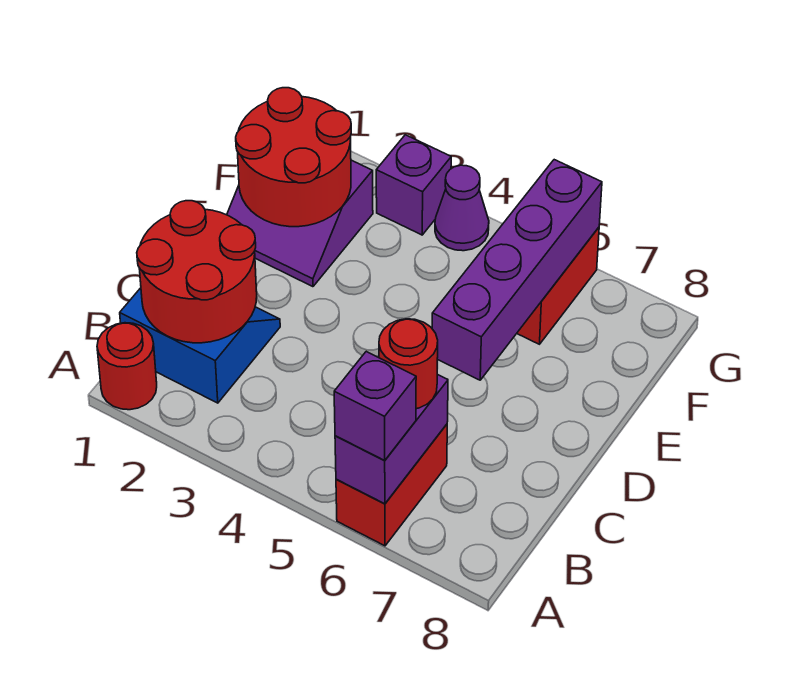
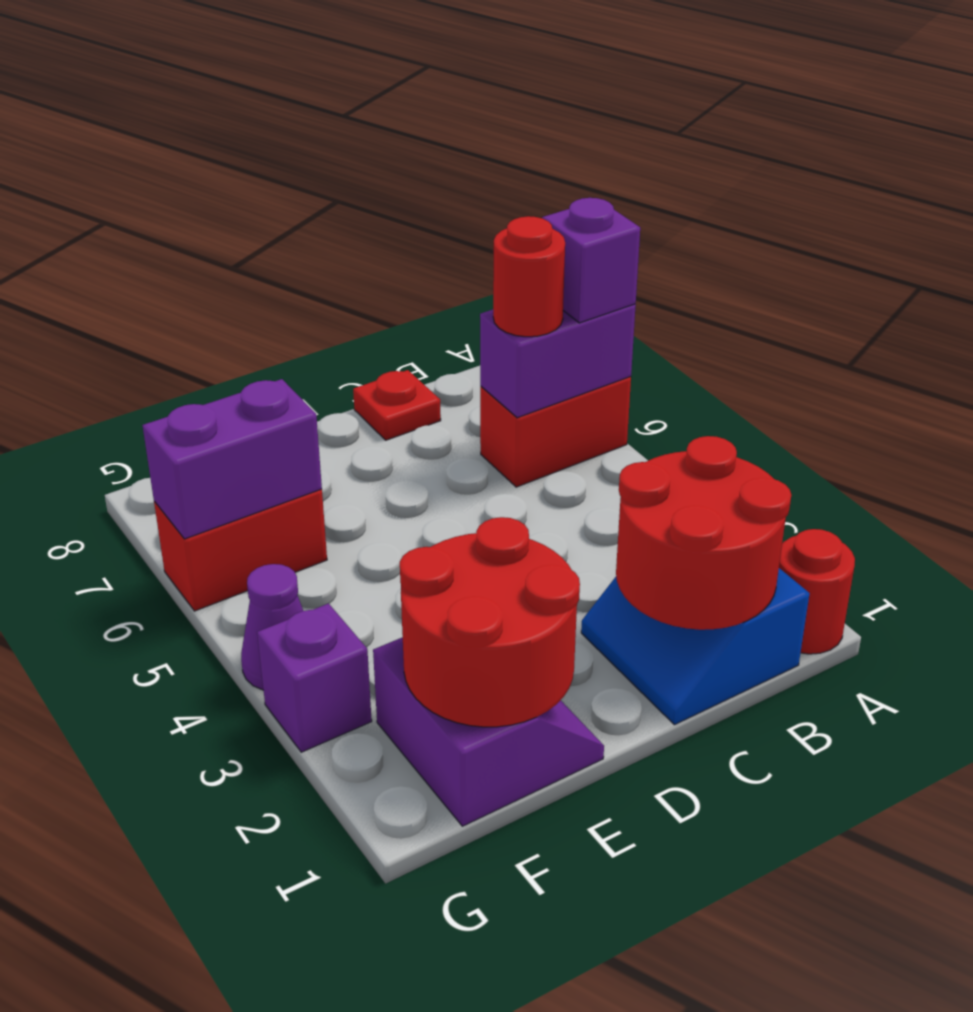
none -> red plate C8 level 1
purple brick D6:G6 level 2 -> purple brick F6:G6 level 2

